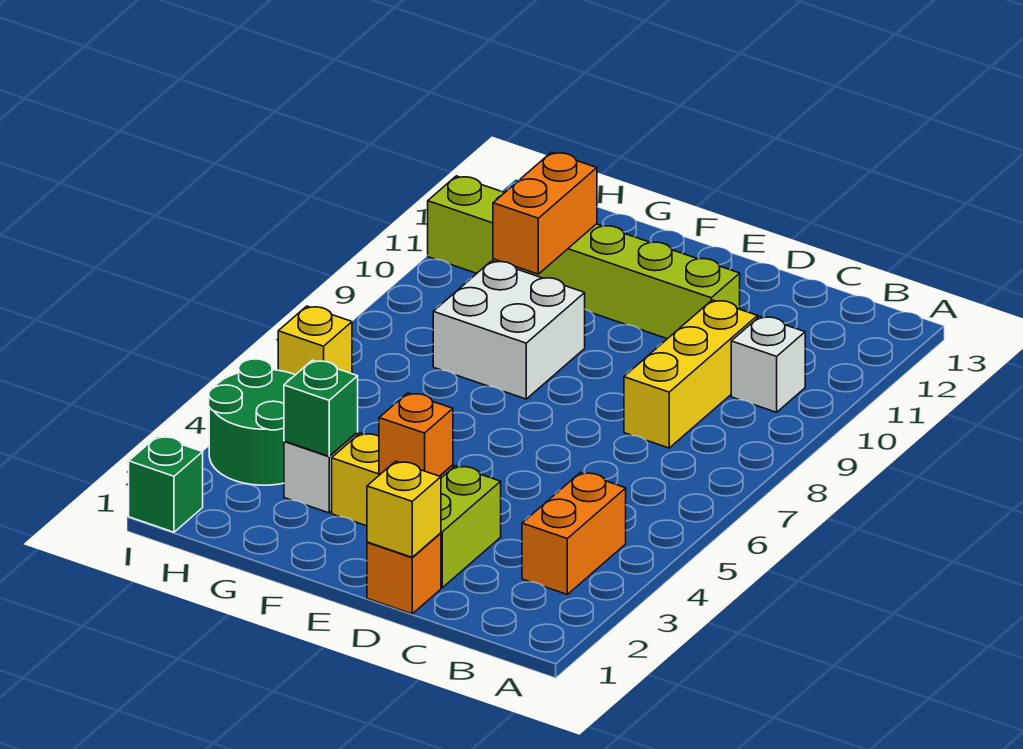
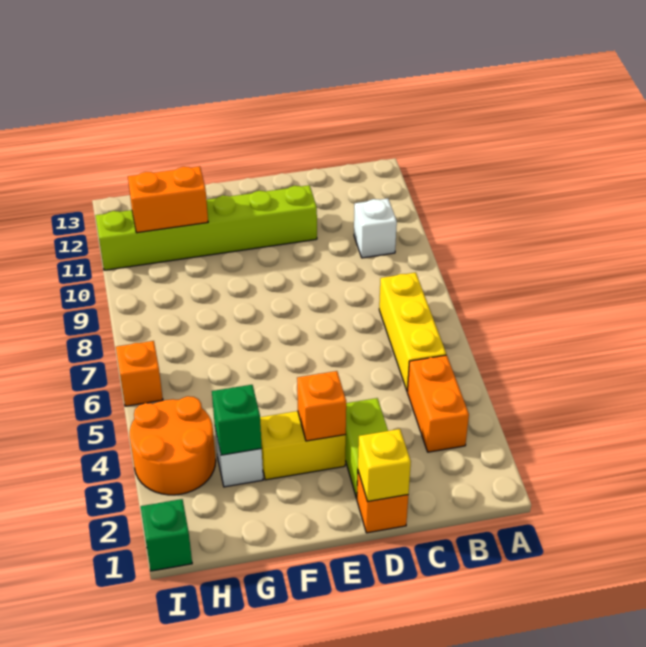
yellow brick C8:C10 level 1 -> yellow brick B5:B7 level 1
white brick F8:G9 level 1 -> none
orange brick G10:G11 level 2 -> orange brick G11:H11 level 2
green round brick H3:I4 level 1 -> orange round brick H3:I4 level 1
yellow brick I6 level 1 -> orange brick I6 level 1

